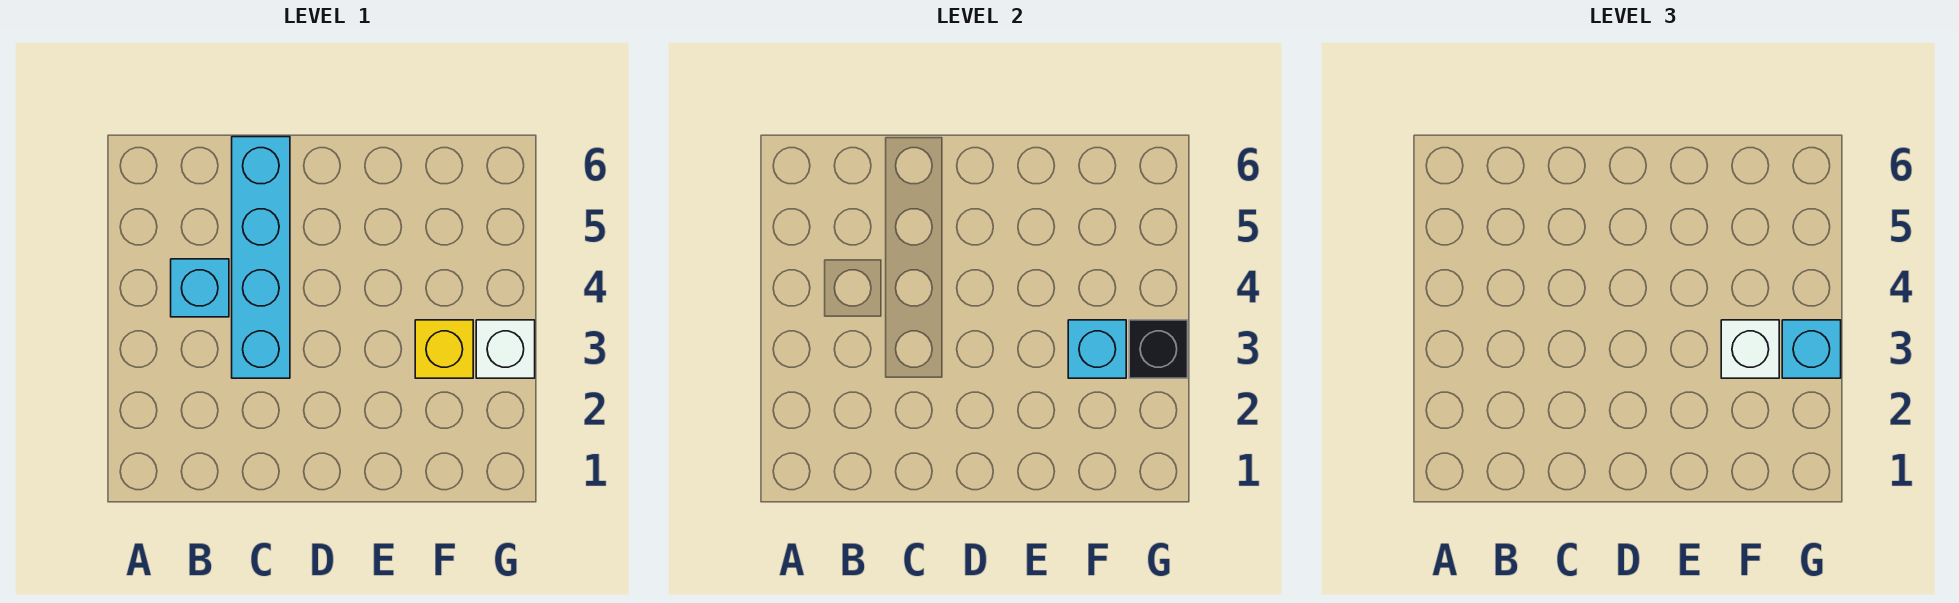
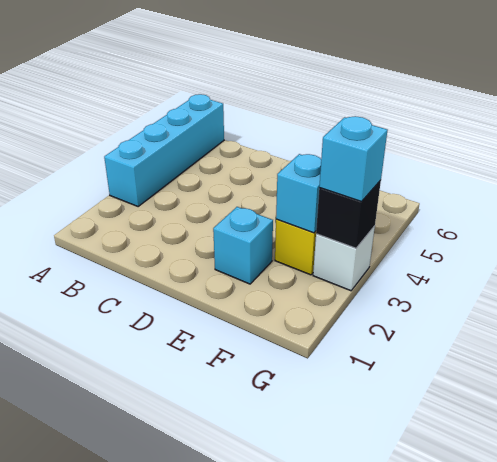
cyan brick B4 level 1 -> cyan brick E2 level 1
cyan brick C3:C6 level 1 -> cyan brick A3:A6 level 1
white brick F3 level 3 -> none

